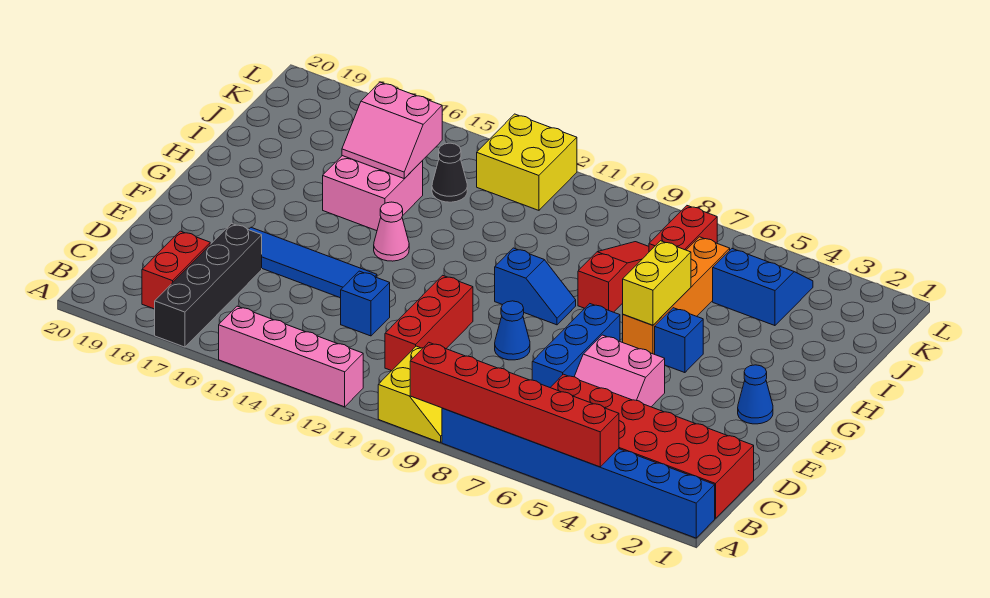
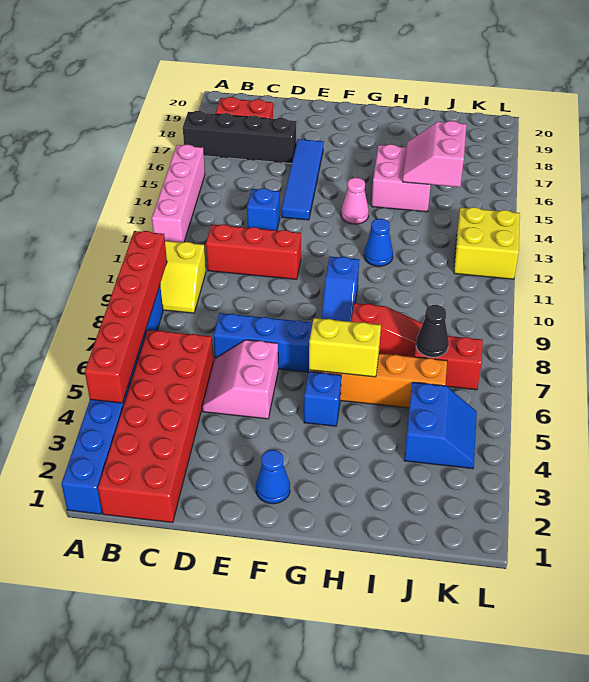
blue cone E9 level 1 -> blue cone H12 level 1
black cone J14 level 1 -> black cone J7 level 2

